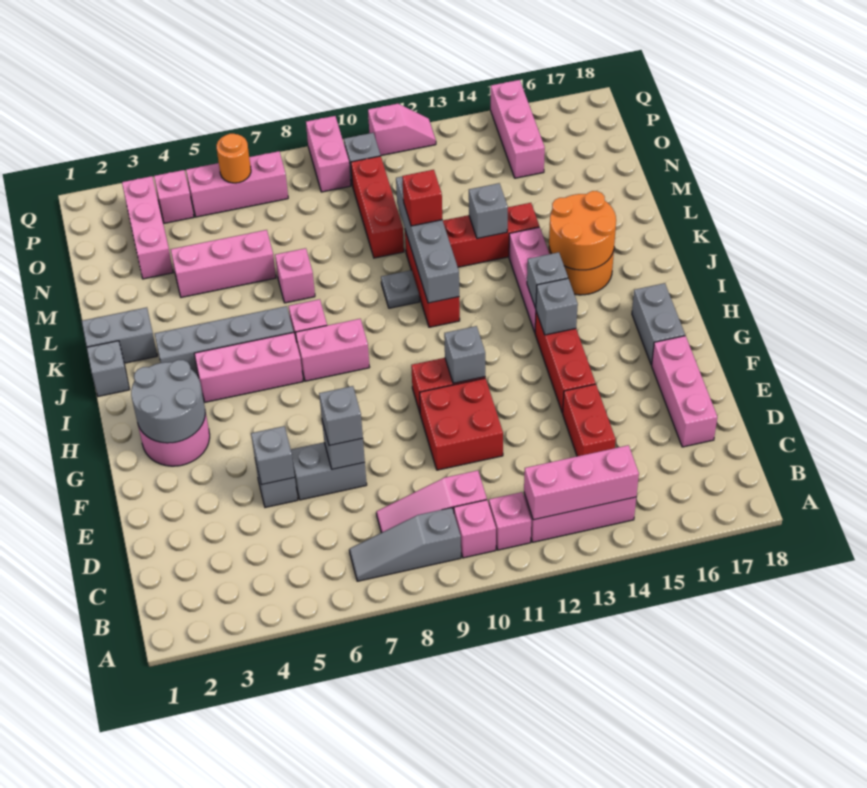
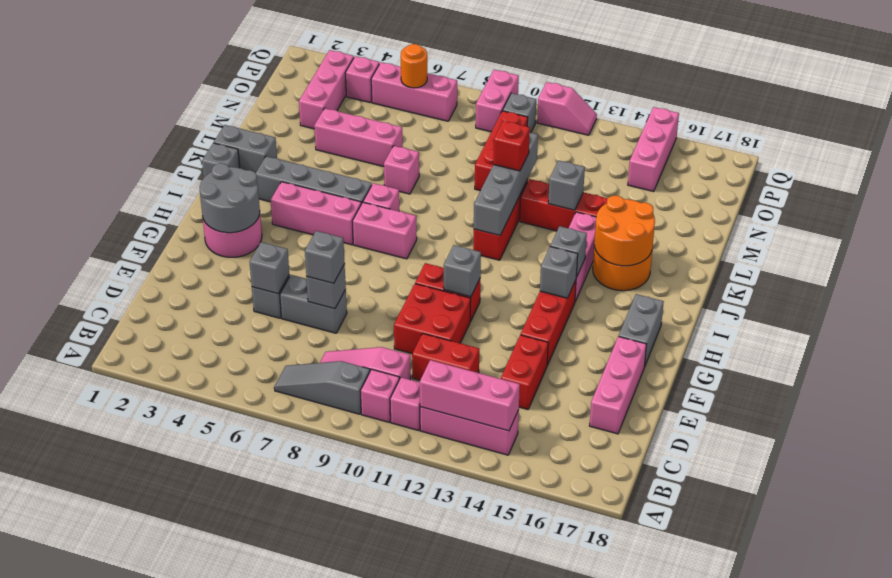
none -> red brick D11:D12 level 1
grey plate K10 level 1 -> none

